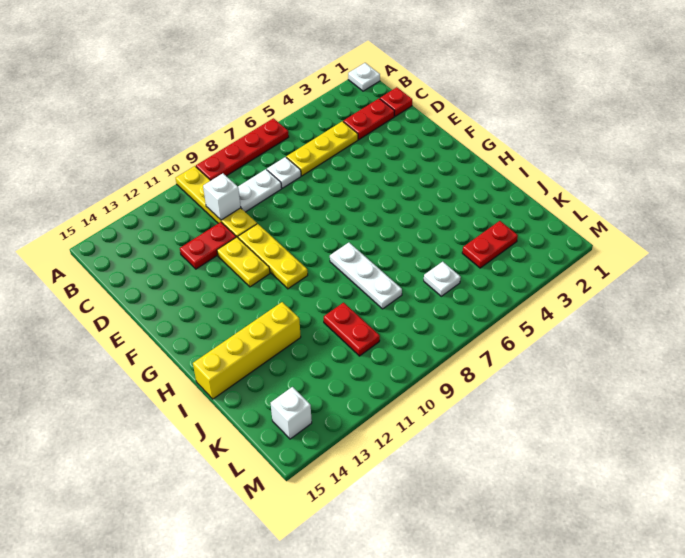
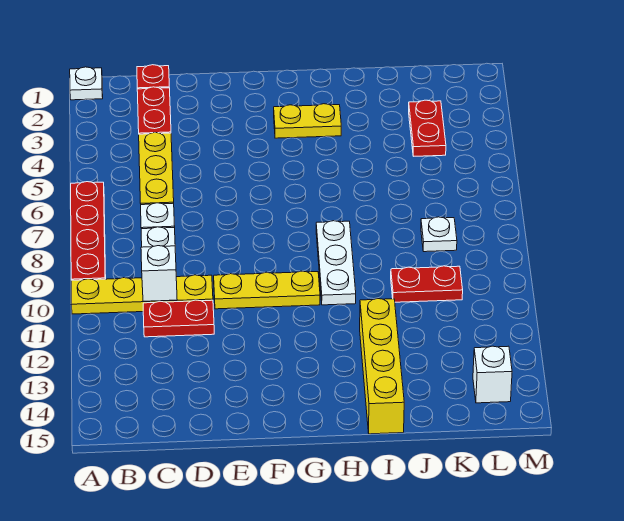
red plate D11:D12 level 1 -> red plate C11:D11 level 1
yellow plate E11:F11 level 1 -> yellow plate G3:H3 level 1
white plate H8:J8 level 1 -> white plate H8:H10 level 1
white plate K6 level 1 -> white plate K8 level 1

